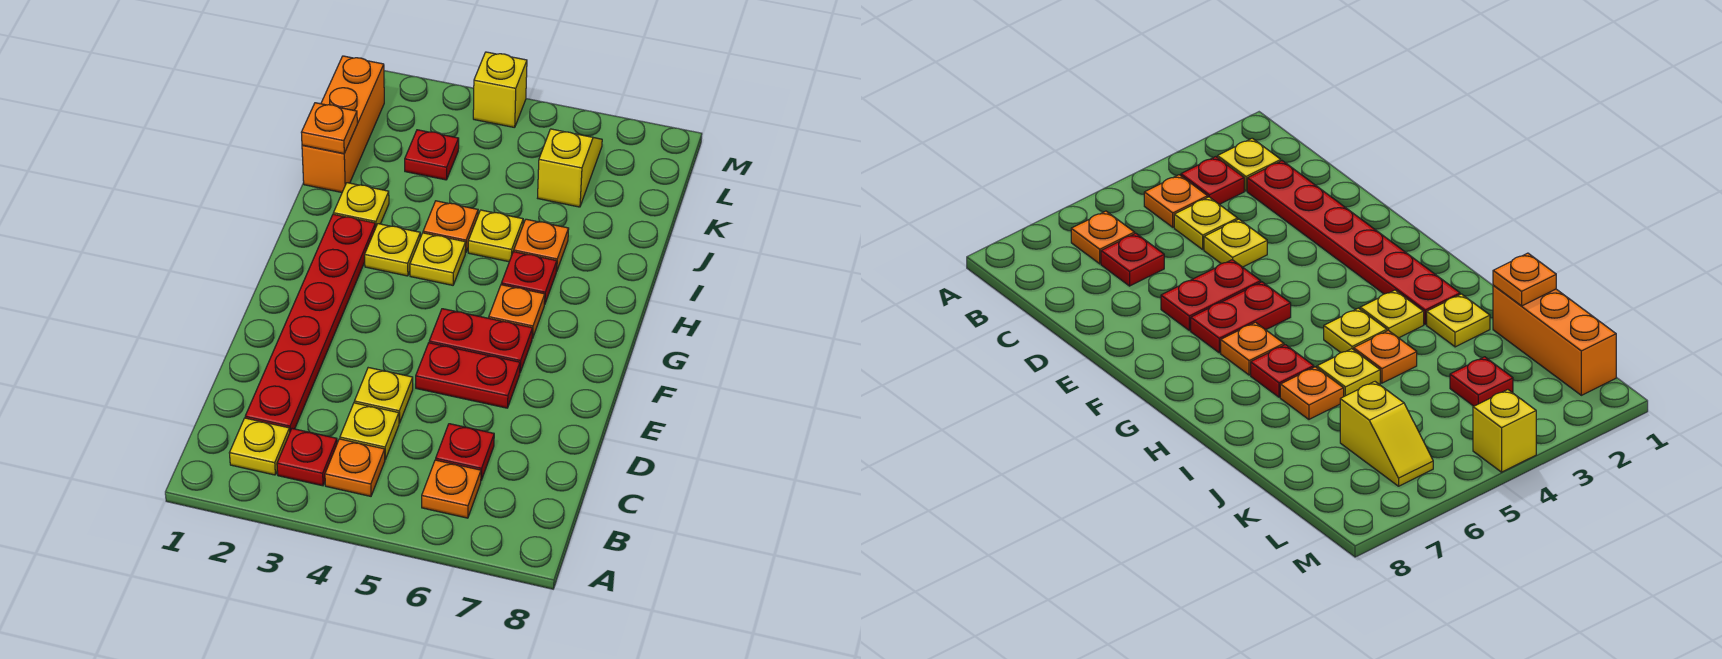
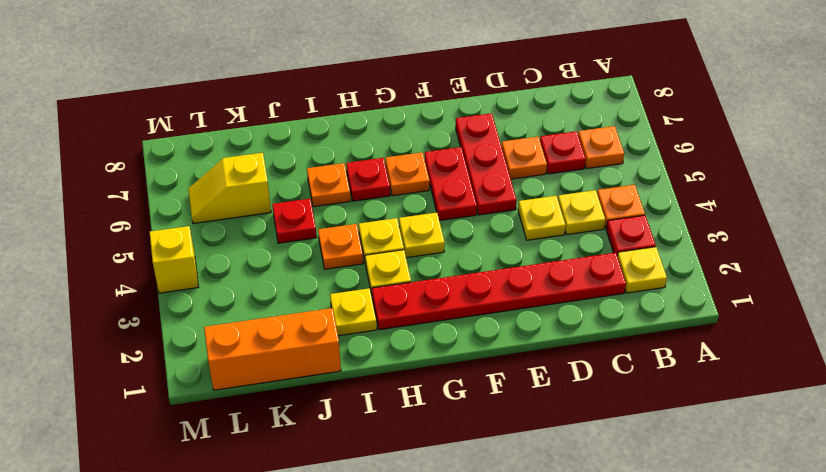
red plate E5:E6 level 1 -> red plate E5:E7 level 1
yellow plate I5 level 1 -> yellow plate G4 level 1
orange plate J1 level 2 -> orange plate D6 level 1
red plate K3 level 1 -> red plate J5 level 1

